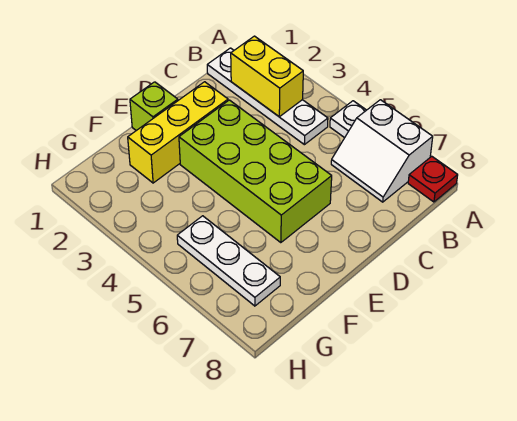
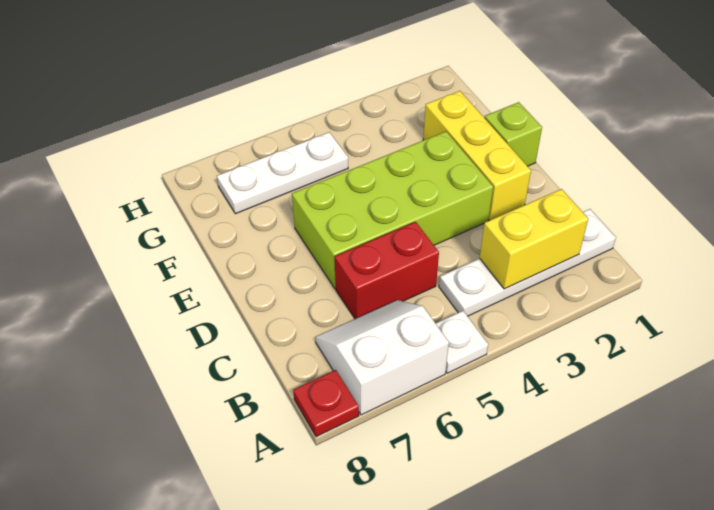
none -> red brick C5:C6 level 1

